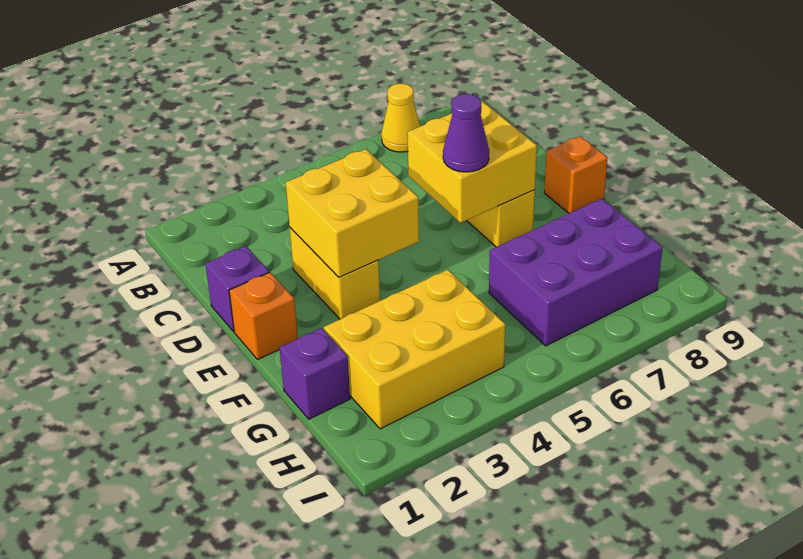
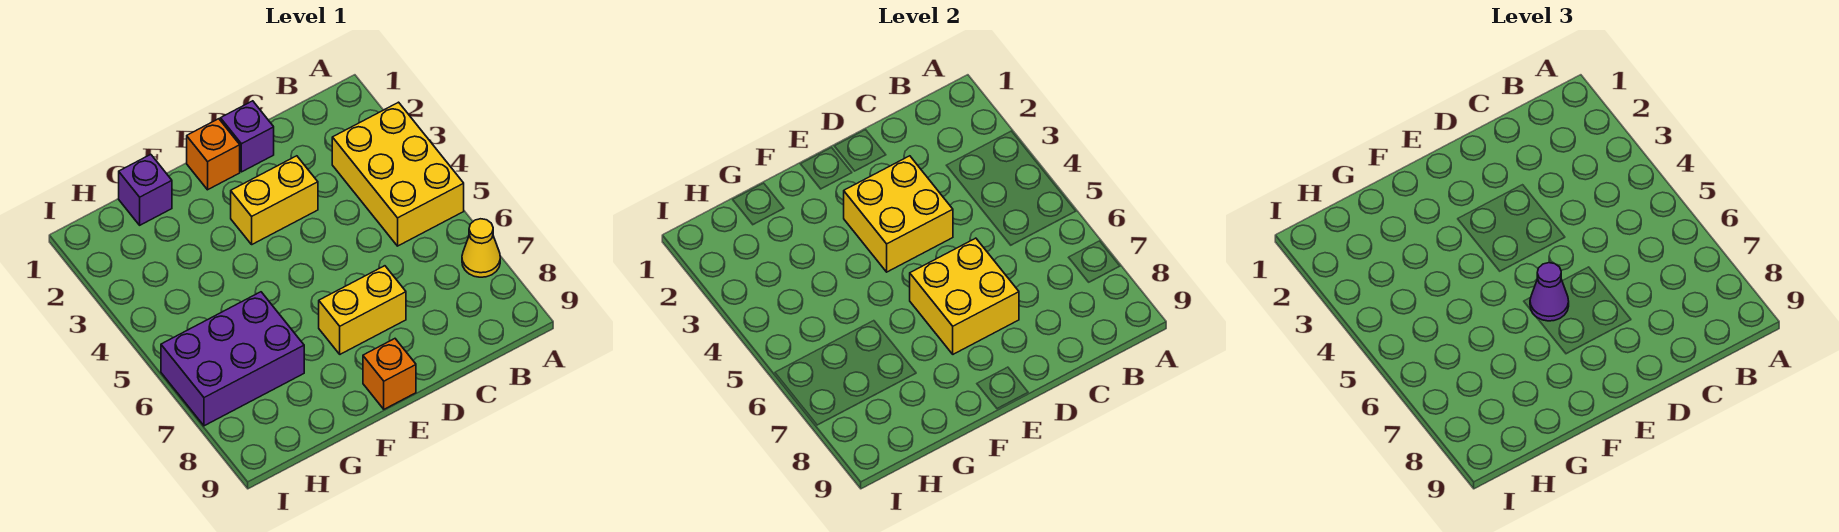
yellow brick G2:H4 level 1 -> yellow brick A3:B5 level 1
purple brick G6:H8 level 1 -> purple brick G6:I7 level 1

